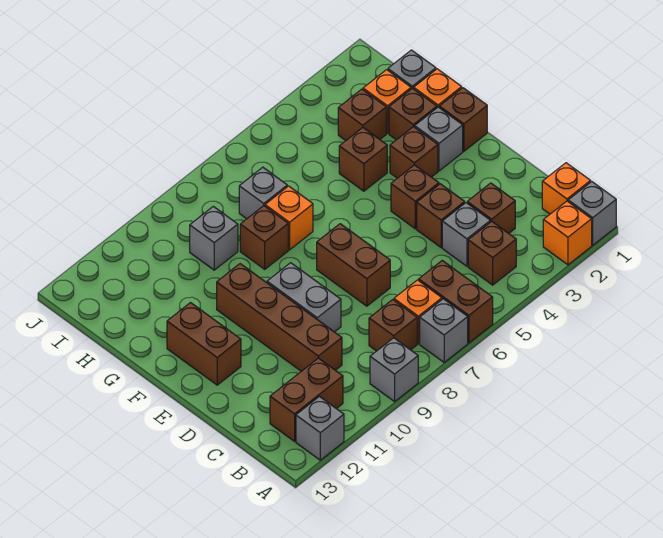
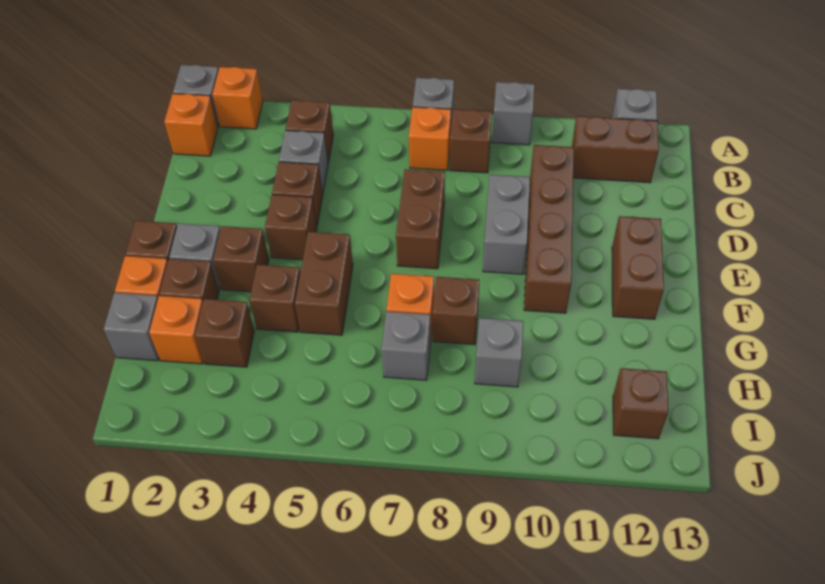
brown brick A6:B6 level 1 -> brown brick F5:G5 level 1
brown brick C3 level 1 -> brown brick I12 level 1

